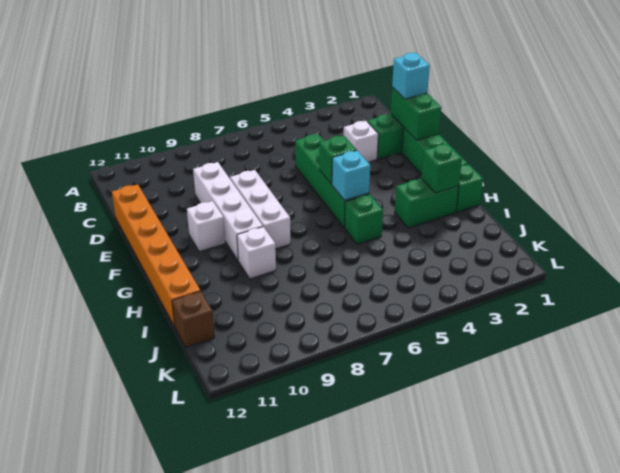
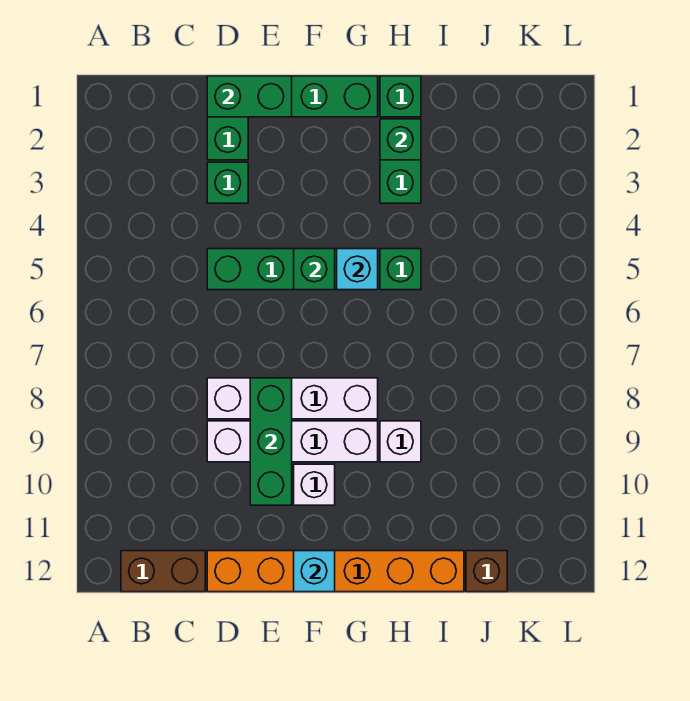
none -> brown brick B12:C12 level 1
cyan brick D1 level 3 -> cyan brick F12 level 2
white brick D3 level 1 -> green brick D3 level 1
white brick E8:G8 level 1 -> white brick D8:G8 level 1
none -> green brick E8:E10 level 2

